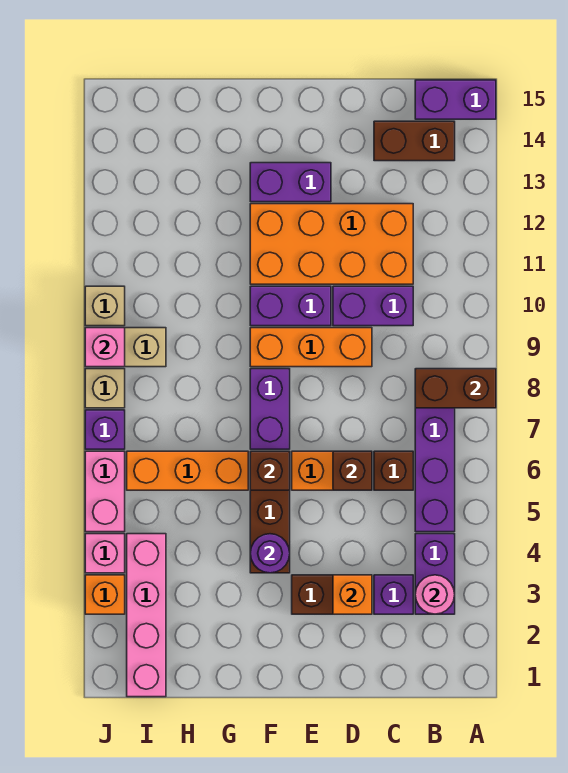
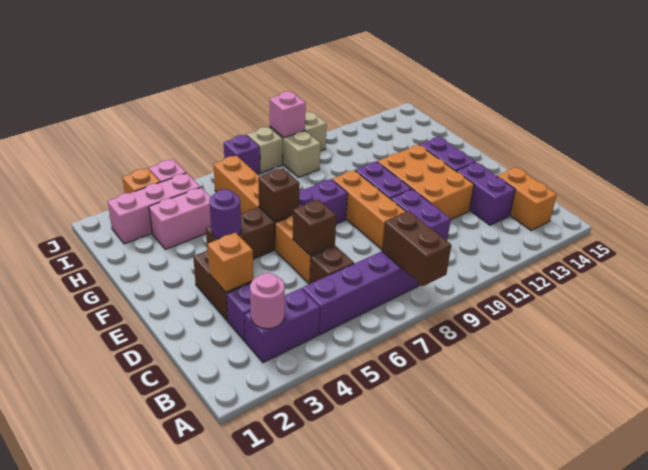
purple brick A15:B15 level 1 -> purple brick C13:D13 level 1
brown brick B14:C14 level 1 -> orange brick B14:C14 level 1
orange brick C11:F12 level 1 -> orange brick D11:F12 level 1
pink brick I1:I4 level 1 -> pink brick I2:I4 level 1
pink brick J5:J6 level 1 -> pink brick H3:H4 level 1

